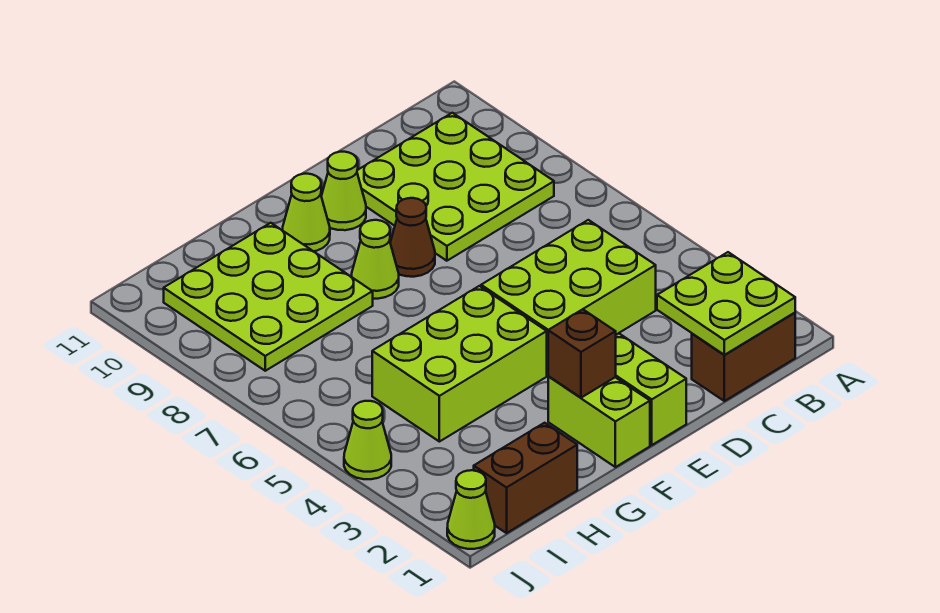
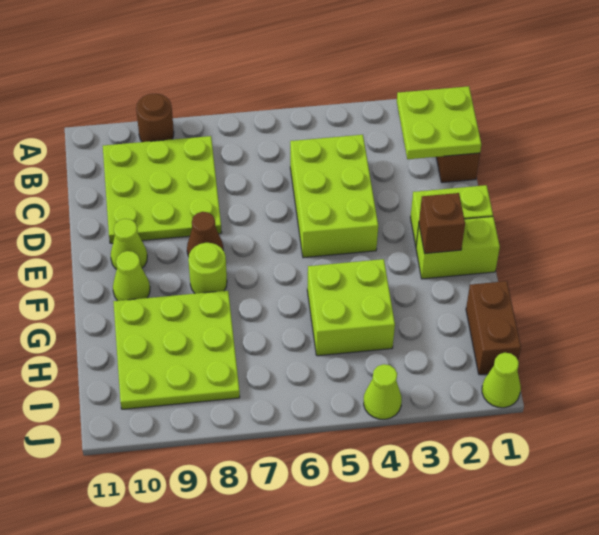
none -> brown round brick A9 level 1
lime brick F4:H5 level 1 -> lime brick G4:H5 level 1
lime cone F8 level 1 -> lime round brick F8 level 1

